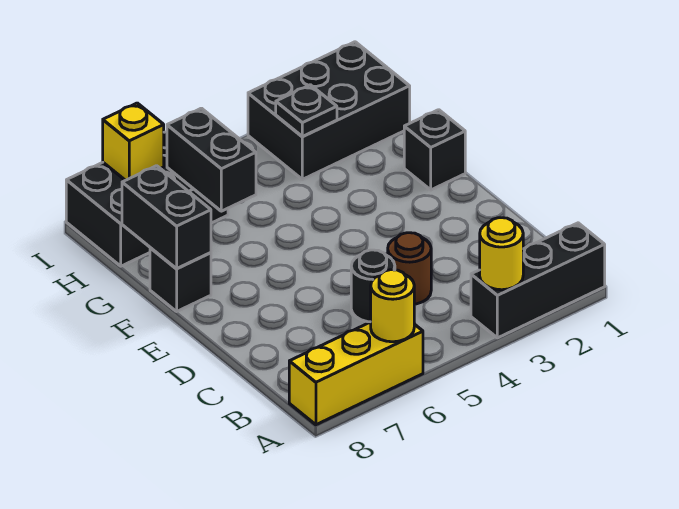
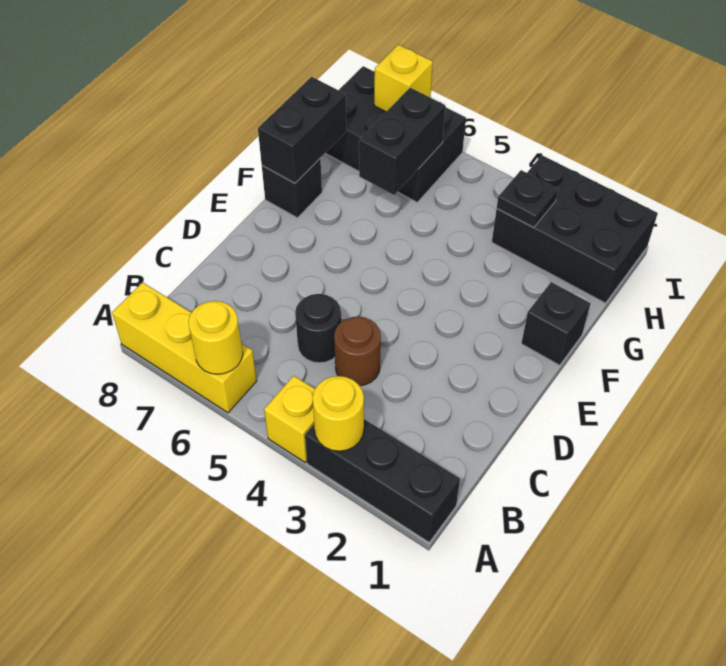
none -> yellow brick A4 level 1

